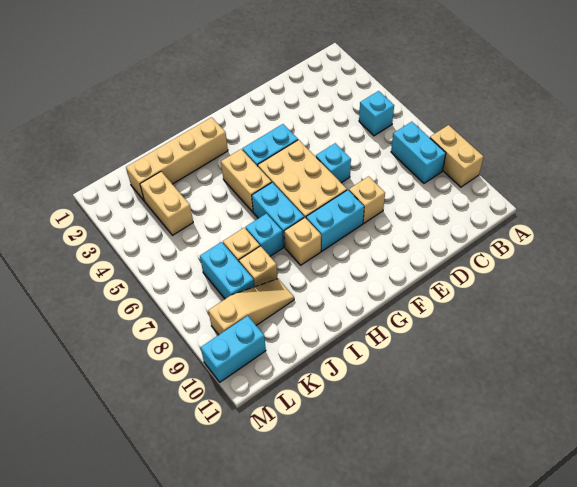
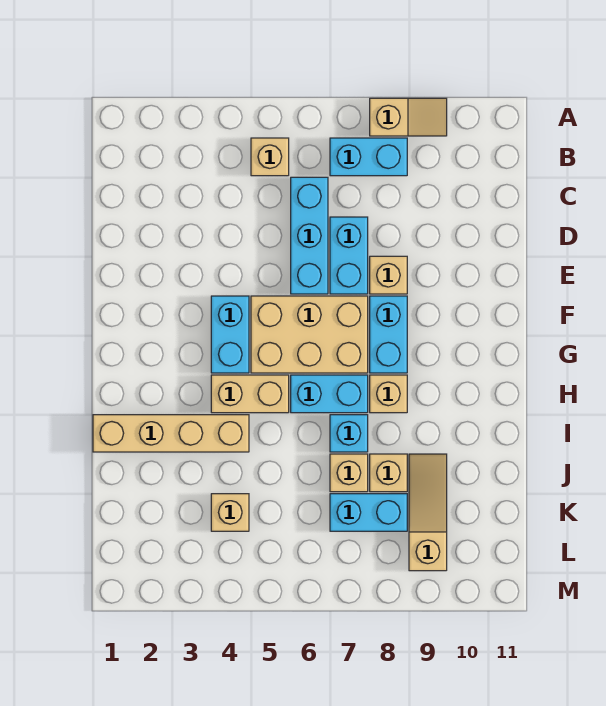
tan brick A8:A9 level 1 -> tan slope A8:A9 level 1 top 8
cyan brick B5 level 1 -> tan brick B5 level 1
cyan brick E6 level 1 -> cyan brick C6:E6 level 1
tan brick H2:K2 level 1 -> tan brick I1:I4 level 1
tan brick K3:K4 level 1 -> tan brick K4 level 1
cyan brick L10:M10 level 1 -> cyan brick D7:E7 level 1

